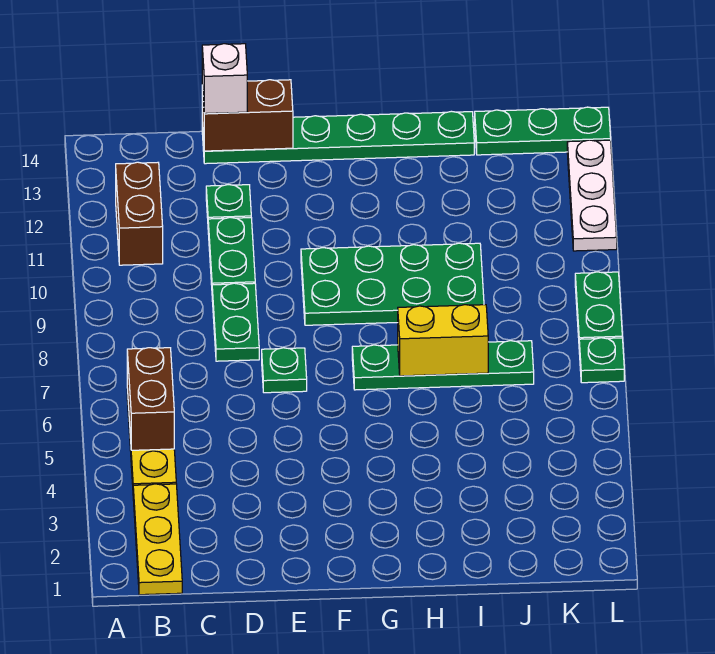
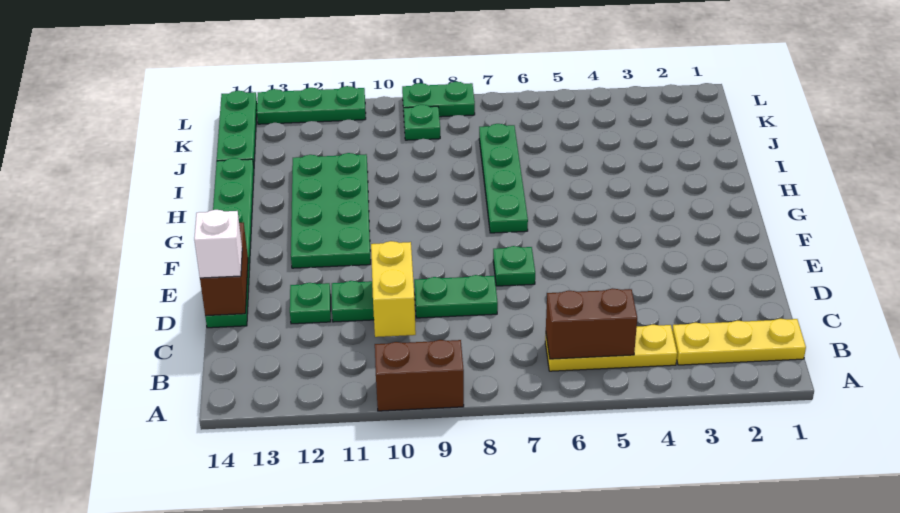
brown brick B11:B12 level 1 -> brown brick A9:A10 level 1
green plate F9:I10 level 1 -> green plate F11:I12 level 1
yellow brick H7:I7 level 2 -> yellow brick C10:D10 level 2
green plate L7 level 1 -> green plate K9 level 1
white plate L11:L13 level 1 -> green plate L11:L13 level 1

